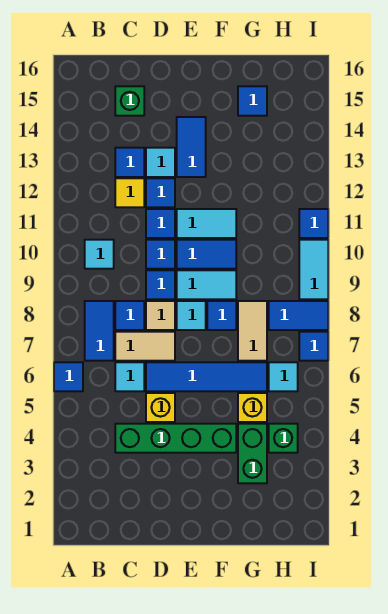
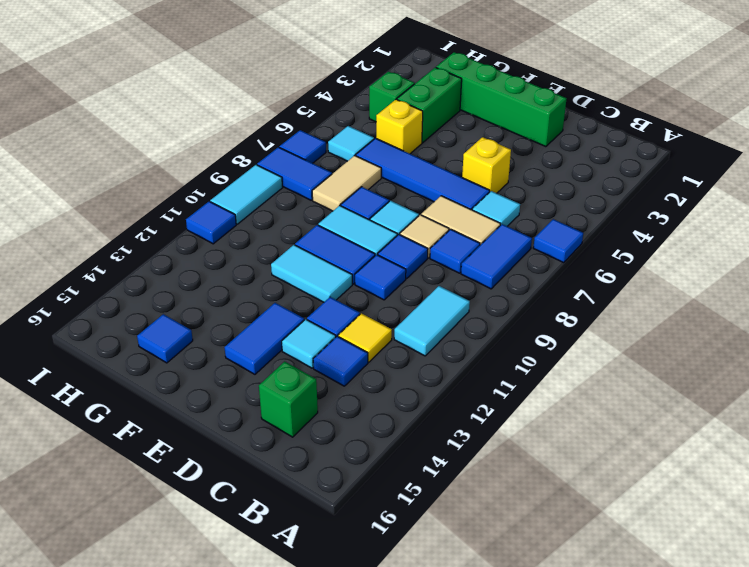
cyan tile B10 level 1 -> cyan tile B10:B11 level 1
green brick C4:F4 level 1 -> green brick D2:G2 level 1
blue tile D11 level 1 -> none

